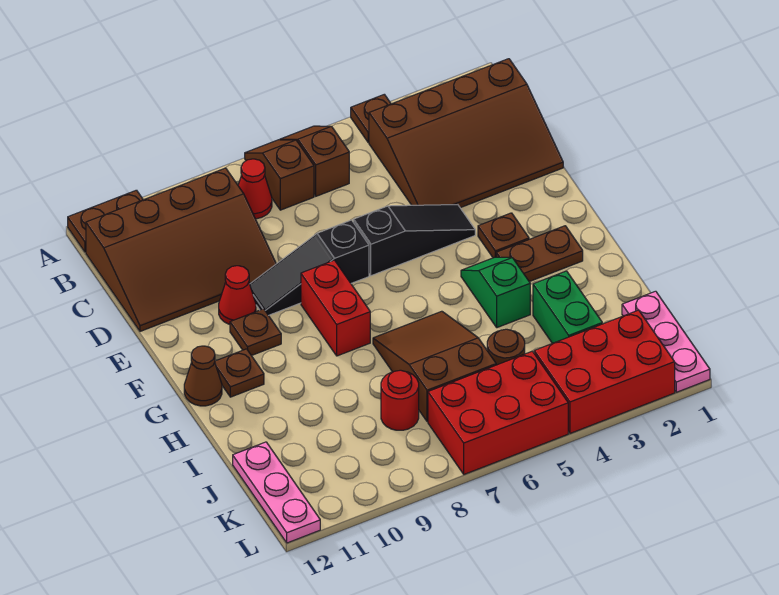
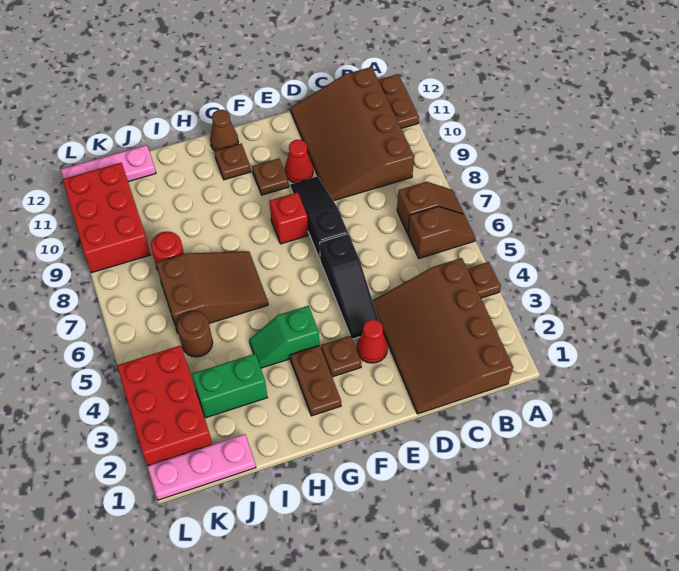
red cone B8 level 1 -> red cone E3 level 1
red brick F8:G8 level 1 -> red brick F8 level 1
green slope G4:H4 level 1 top H -> green slope G4:H4 level 1 top G
red brick K5:L7 level 1 -> red brick K9:L11 level 1

